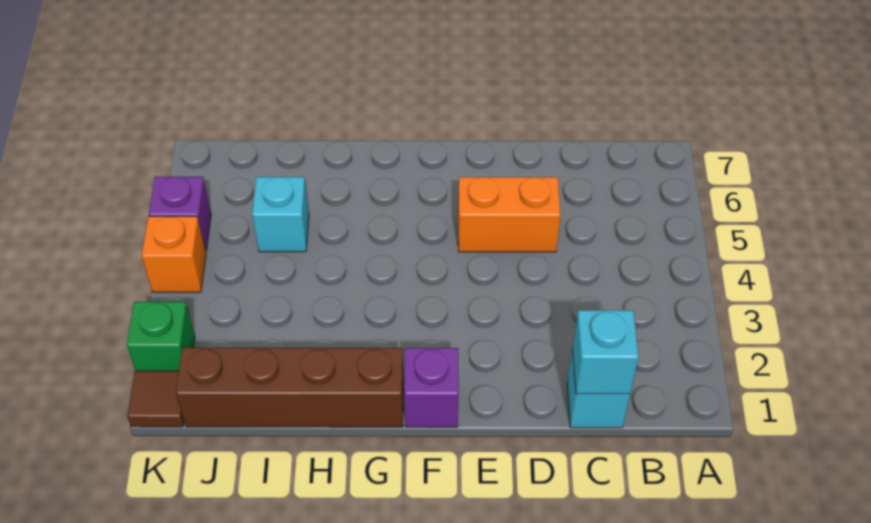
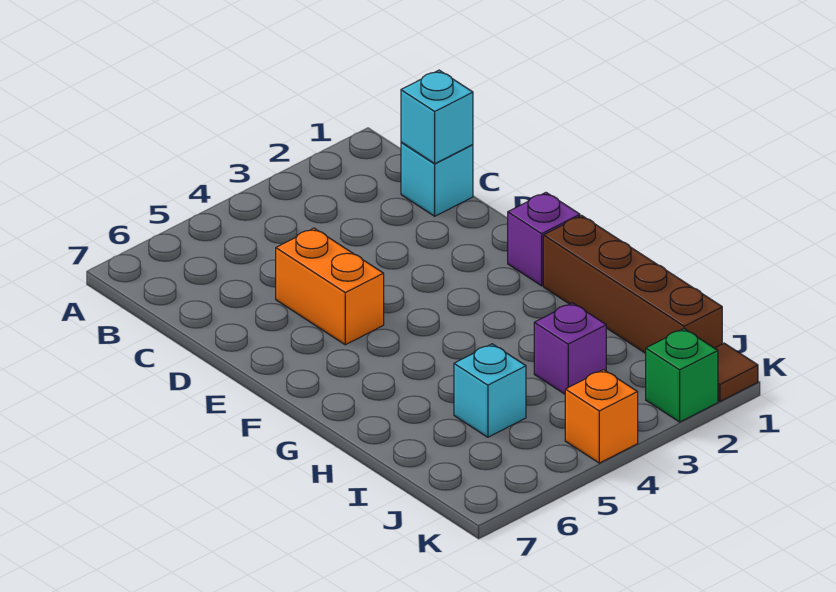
purple brick K5 level 1 -> purple brick I3 level 1

